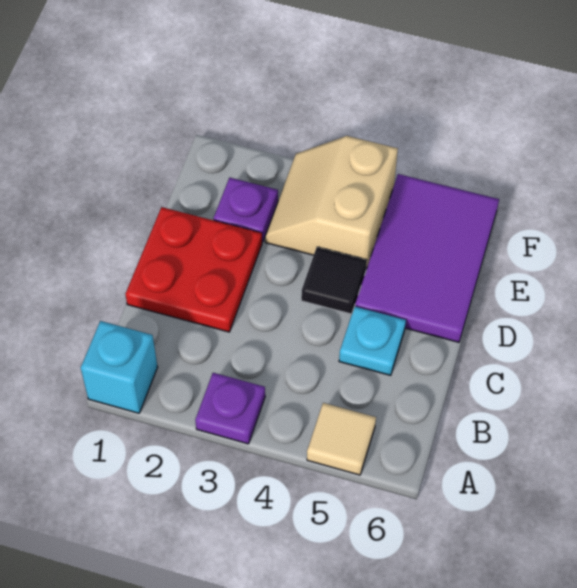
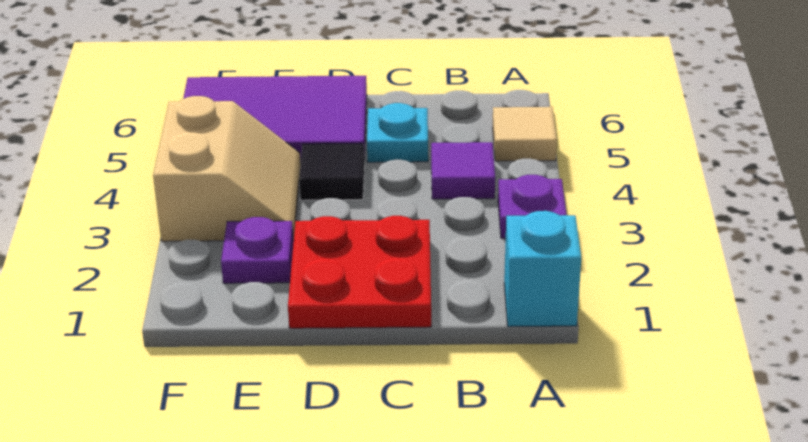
none -> purple tile B4 level 1
tan slope E3:F4 level 1 top 4 -> tan slope E3:F4 level 1 top F

